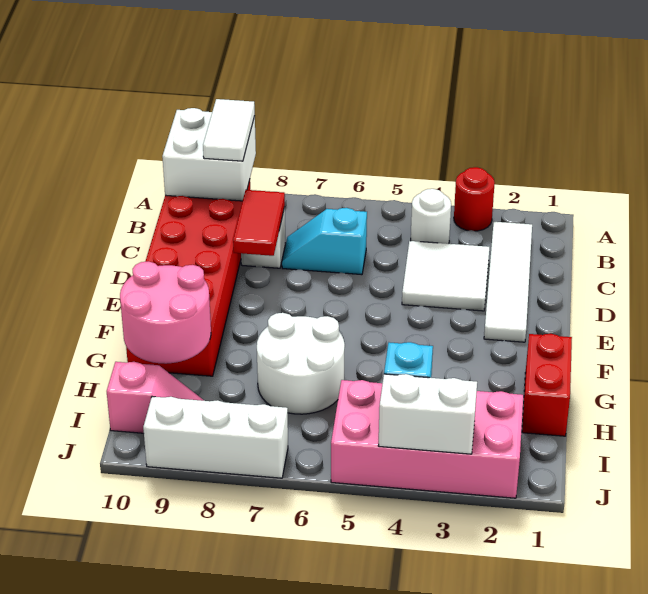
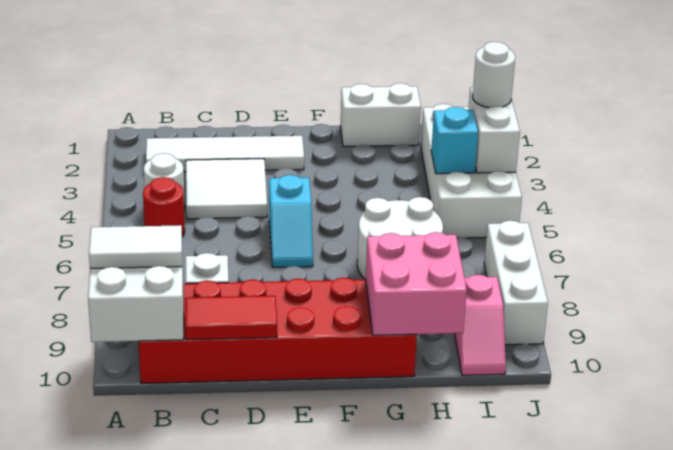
red round brick A3 level 1 -> red round brick B5 level 1
cyan slope C6:C7 level 1 top 6 -> cyan slope E5:E6 level 1 top 5
red tile C8:D8 level 2 -> red tile C10:D10 level 2
red brick G1:H1 level 1 -> white brick G1:H1 level 1
pink round brick G9:H10 level 2 -> pink brick G9:H10 level 2
pink brick I2:J5 level 1 -> white brick I2:J5 level 1
pink slope I9:I10 level 1 top 10 -> pink slope I9:I10 level 1 top 9
none -> white round brick J3 level 3

